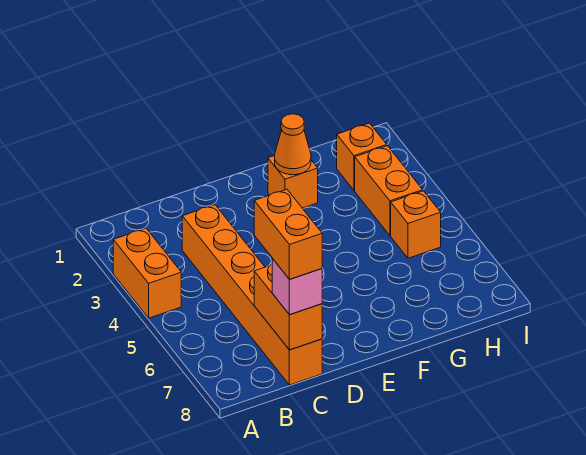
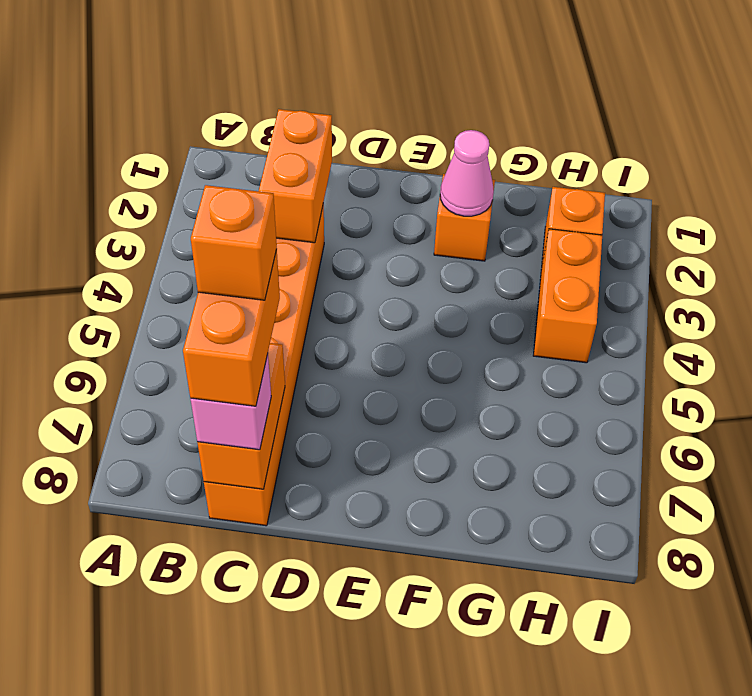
orange brick A3:A4 level 1 -> orange brick C2:C3 level 2
orange cone F2 level 2 -> pink cone F2 level 2
orange brick H5 level 1 -> orange brick C7 level 5

